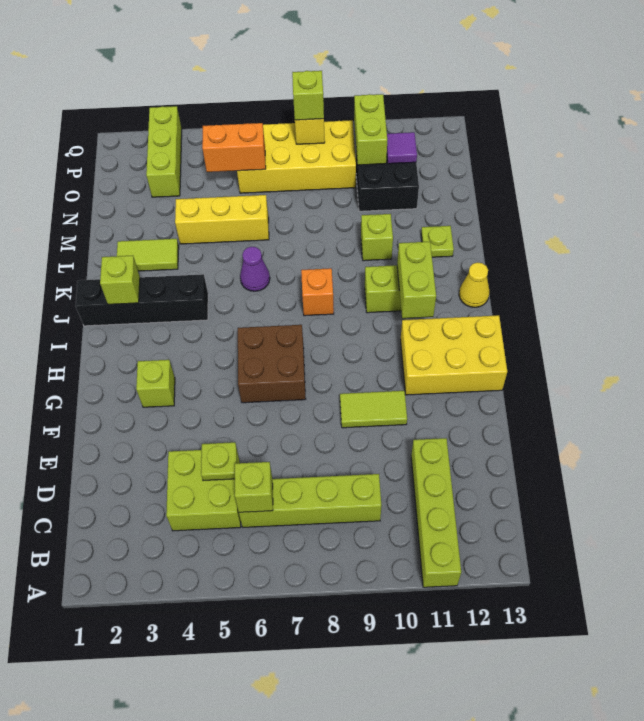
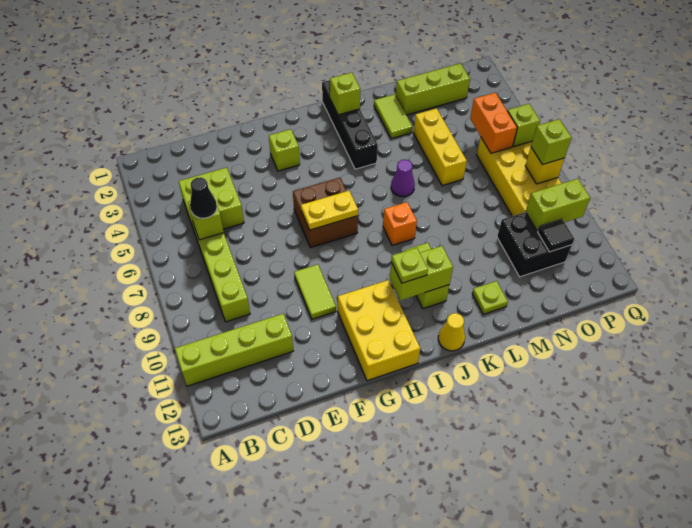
none -> black cone C6 level 3
lime plate D5 level 2 -> lime plate I11 level 3
none -> yellow plate G7:H7 level 2
lime brick L10 level 1 -> lime brick P6 level 2
lime brick O3:Q3 level 1 -> lime brick M2:O2 level 1
purple tile O11 level 2 -> black tile O11 level 2

